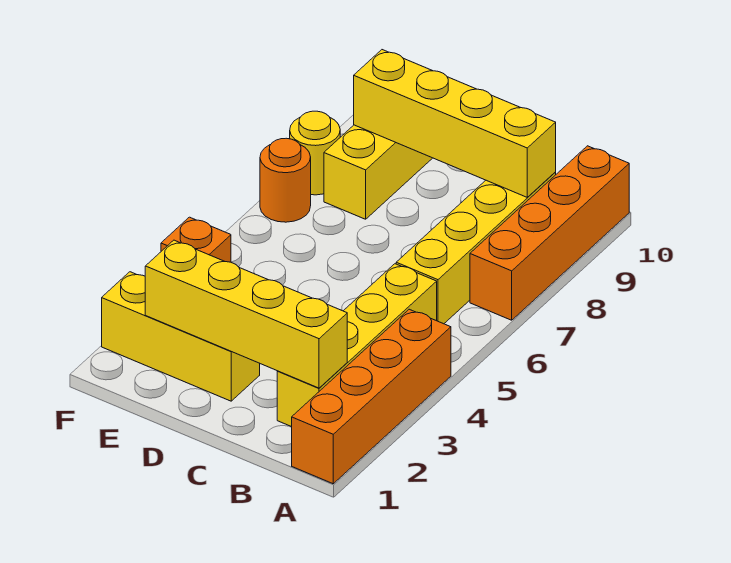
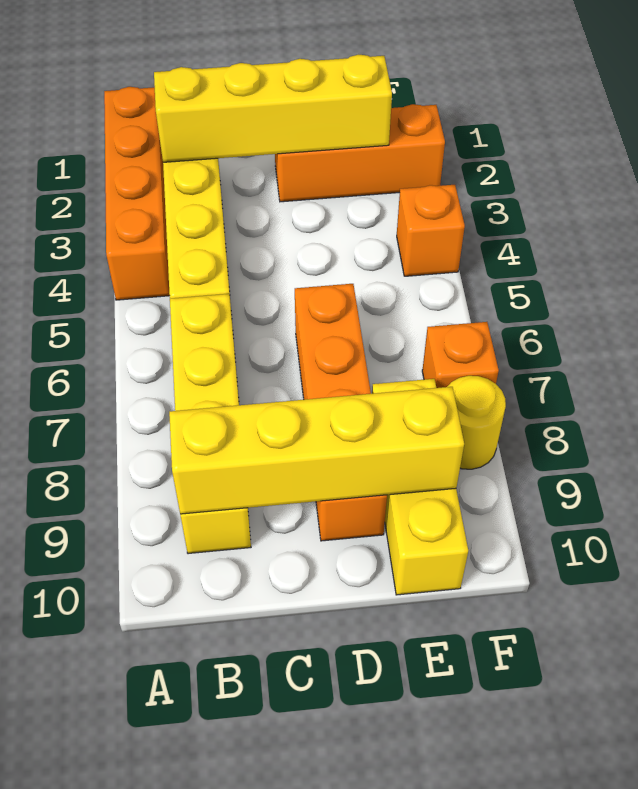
orange brick A7:A10 level 1 -> orange brick D6:D9 level 1
yellow brick D2:F2 level 1 -> orange brick D2:F2 level 1
orange round brick F7 level 1 -> orange brick F7 level 1

